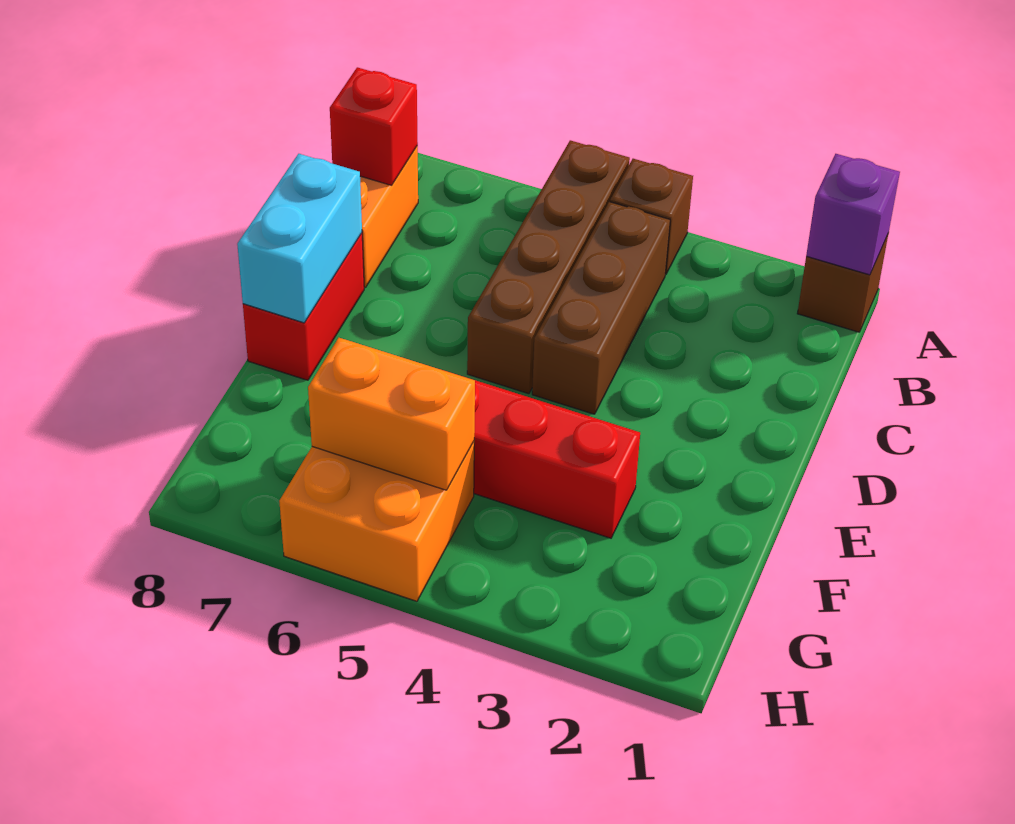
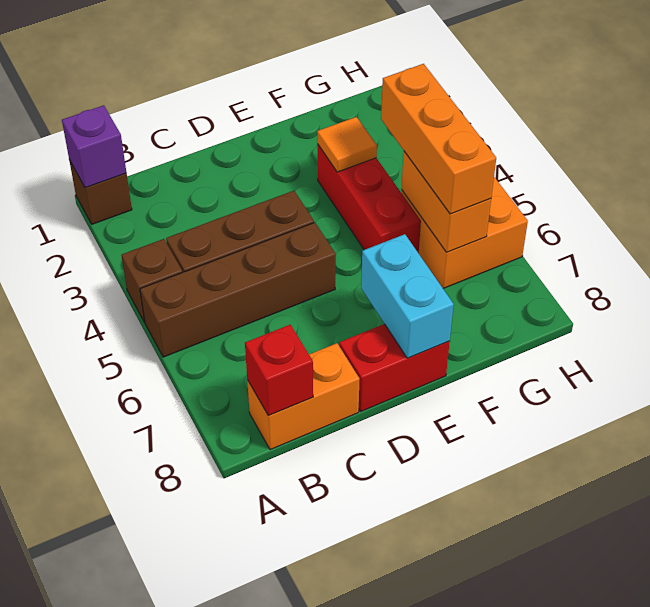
cyan brick D8:E8 level 2 -> cyan brick E7:E8 level 2
none -> orange tile F3 level 2
none -> orange brick G4:G6 level 3

